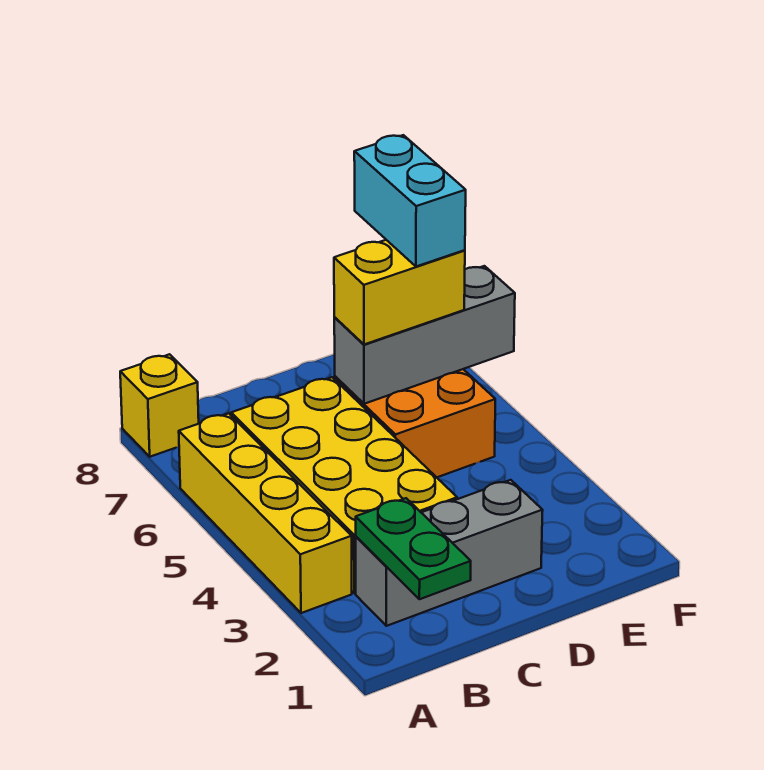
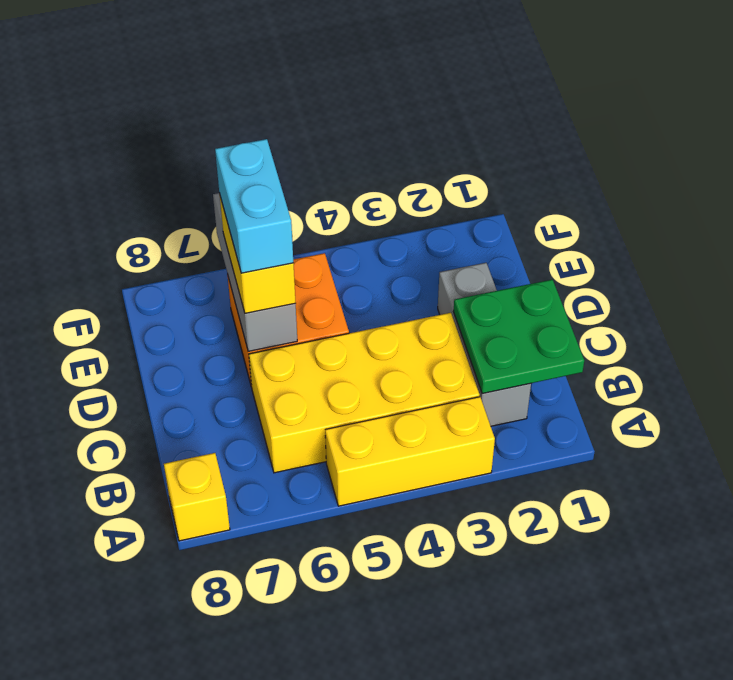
yellow brick A3:A6 level 1 -> yellow brick A3:A5 level 1
green plate B1:B2 level 2 -> green plate B1:C2 level 2
cyan brick E6:E7 level 4 -> cyan brick D6:E6 level 4

